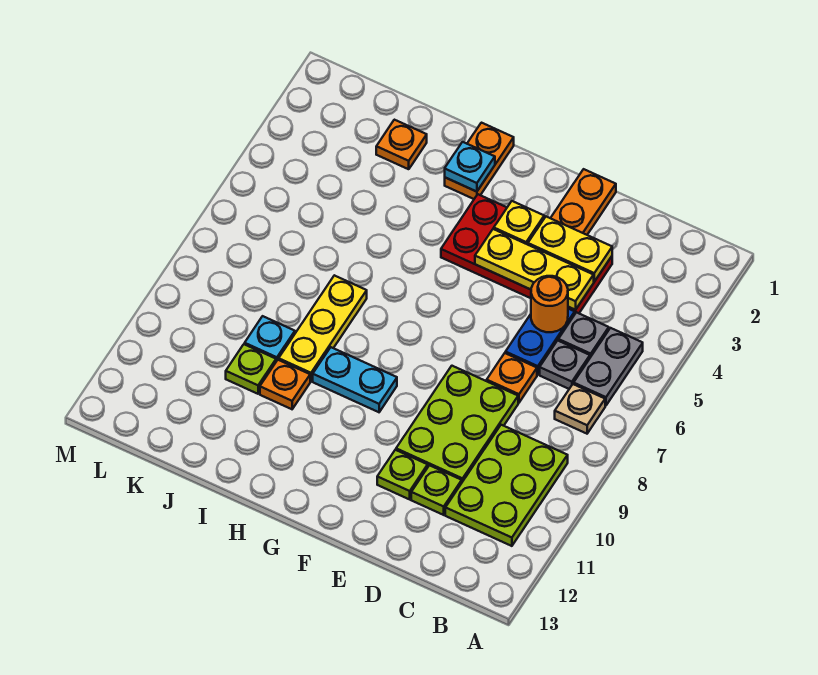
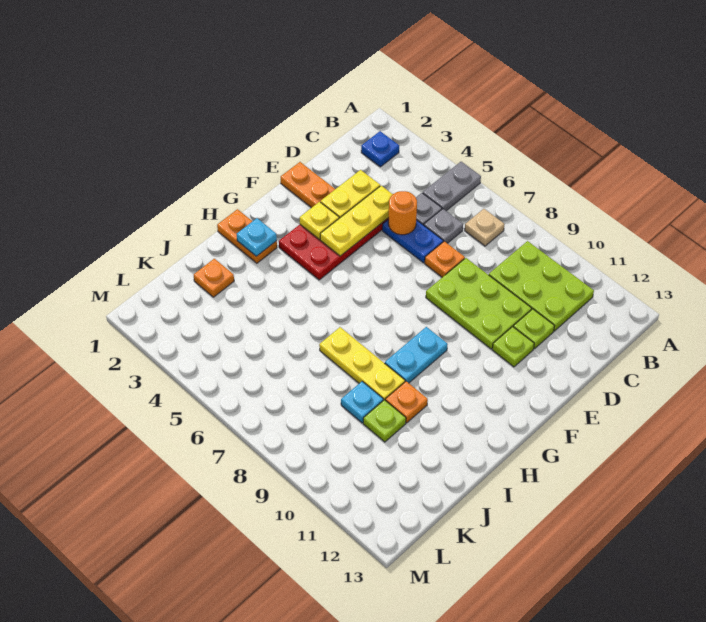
none -> blue plate B2 level 1
grey plate B5:B6 level 1 -> grey plate A5:B5 level 1

